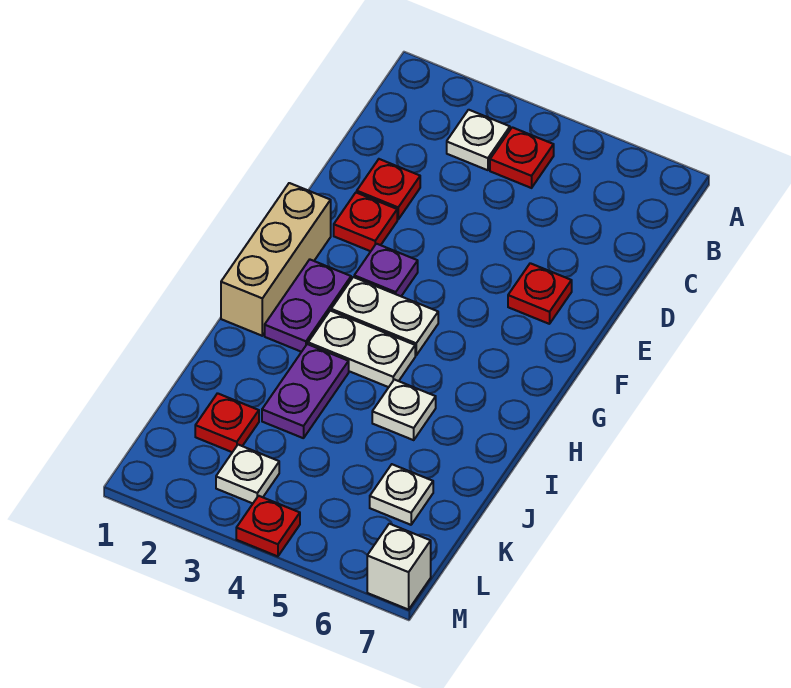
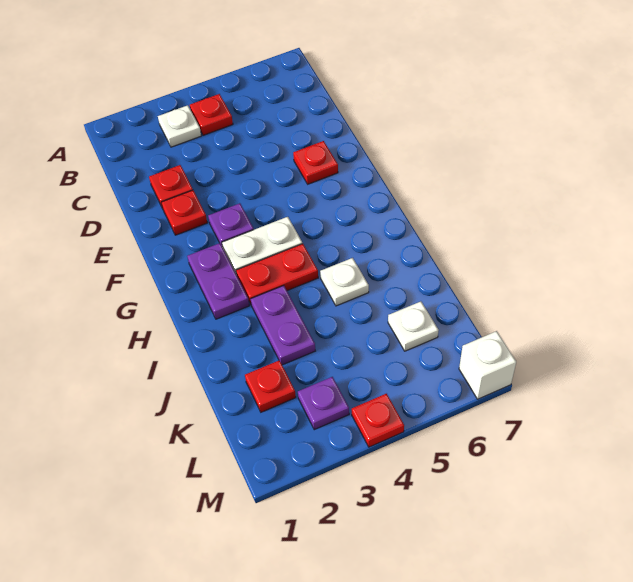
tan brick F1:H1 level 1 -> none
white plate H3:H4 level 1 -> red plate H3:H4 level 1
white plate L3 level 1 -> purple plate L3 level 1

